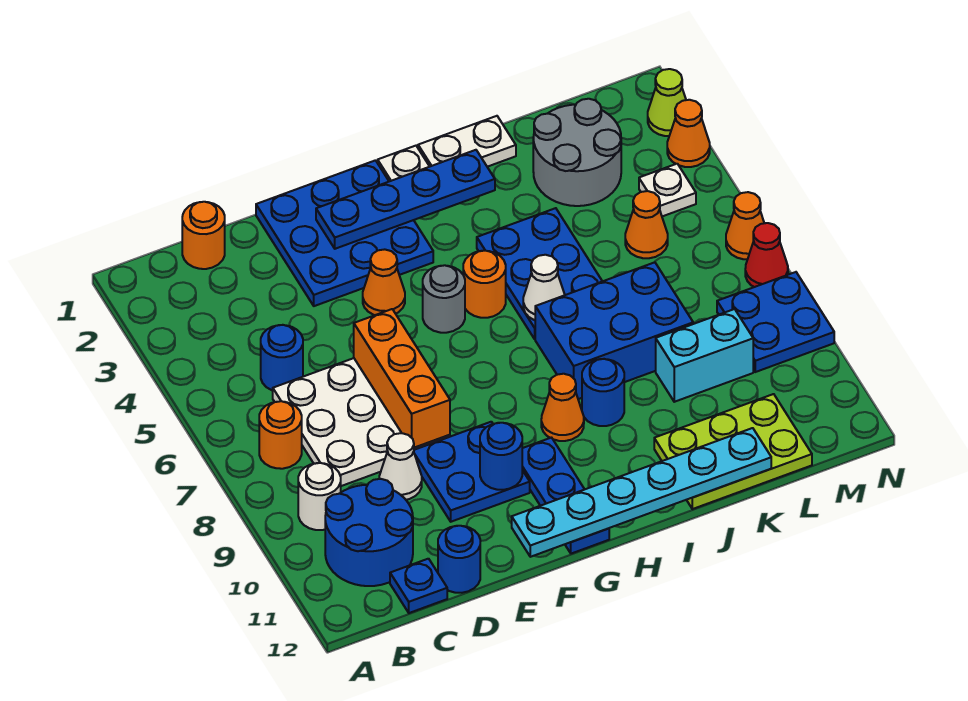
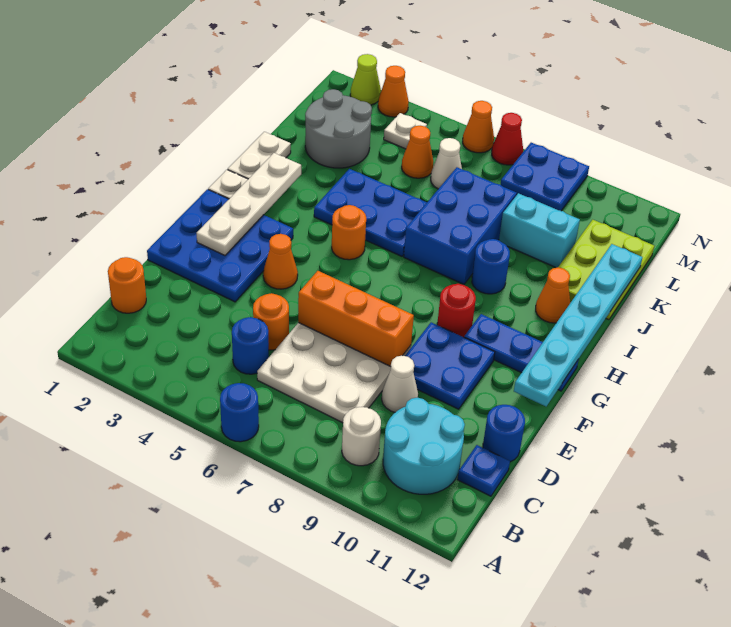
orange round brick B7 level 1 -> orange round brick D5 level 1
blue round brick B10:C11 level 1 -> cyan round brick B10:C11 level 1
blue plate F2:I2 level 2 -> white plate F2:I2 level 2
blue round brick F10 level 2 -> blue round brick A6 level 1
grey round brick G5 level 1 -> none
none -> red round brick G9 level 1
orange cone H9 level 1 -> orange cone I11 level 1
white cone I6 level 2 -> white cone L6 level 1
cyan brick K9:L9 level 1 -> cyan brick K9:K10 level 1

